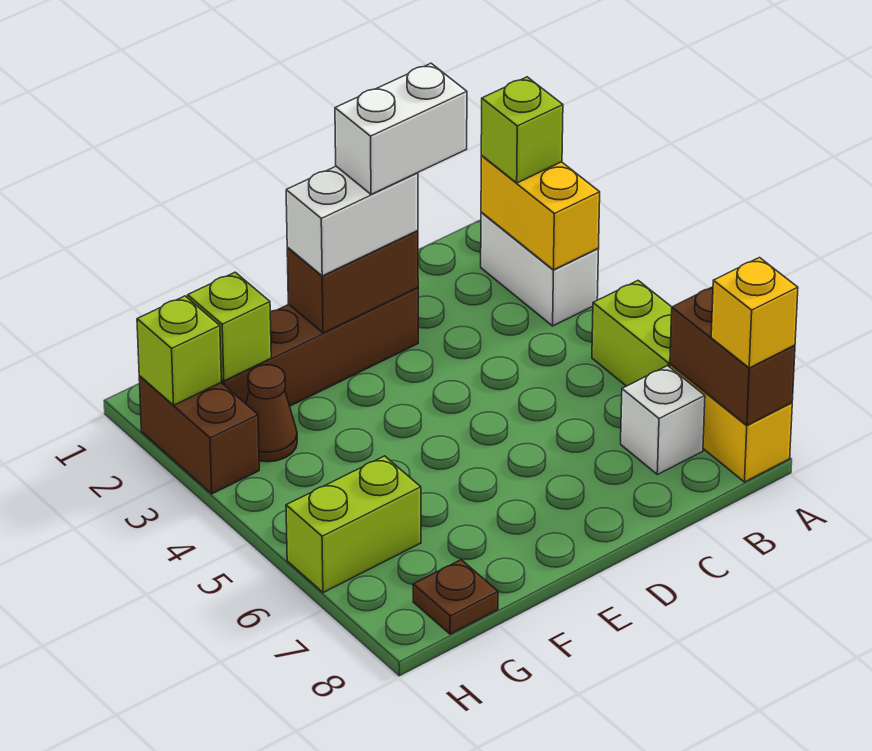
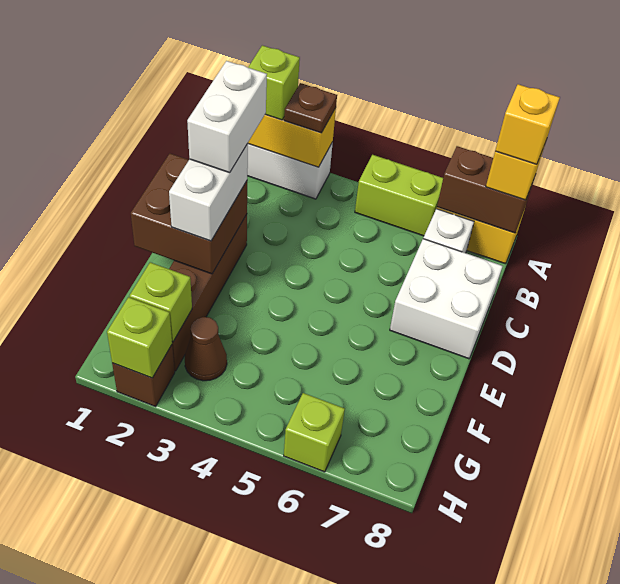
none -> yellow brick A8 level 4
none -> white brick C7:D8 level 1
brown brick D2:E2 level 2 -> brown brick D1:E2 level 2
lime brick G6:H6 level 1 -> lime brick H6 level 1
brown plate G8 level 1 -> brown plate A3 level 3
brown brick H2:H3 level 1 -> brown brick H2 level 1

